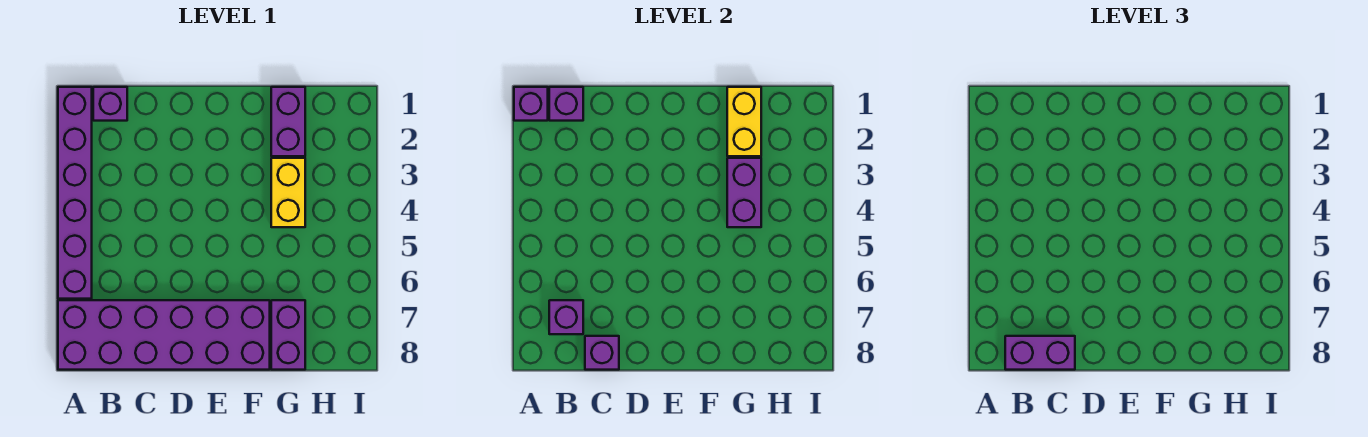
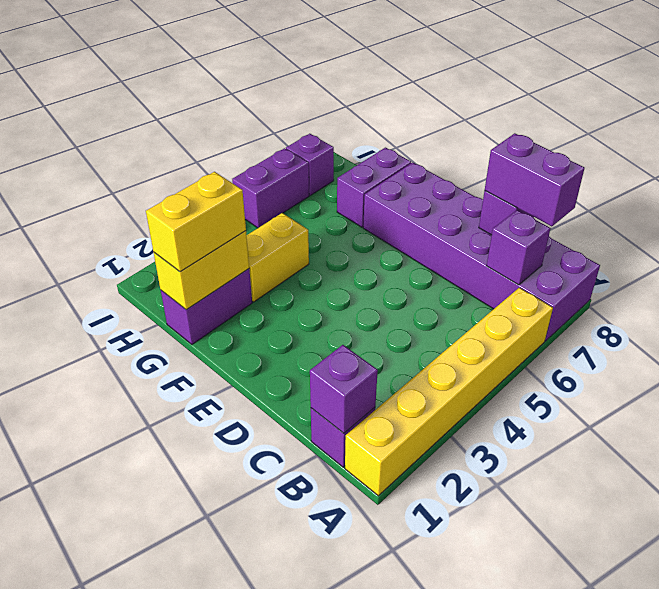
purple brick A1:A6 level 1 -> yellow brick A1:A6 level 1
purple brick A1 level 2 -> purple brick I7 level 1
none -> yellow brick G1:G2 level 3
purple brick G3:G4 level 2 -> purple brick I5:I6 level 1

